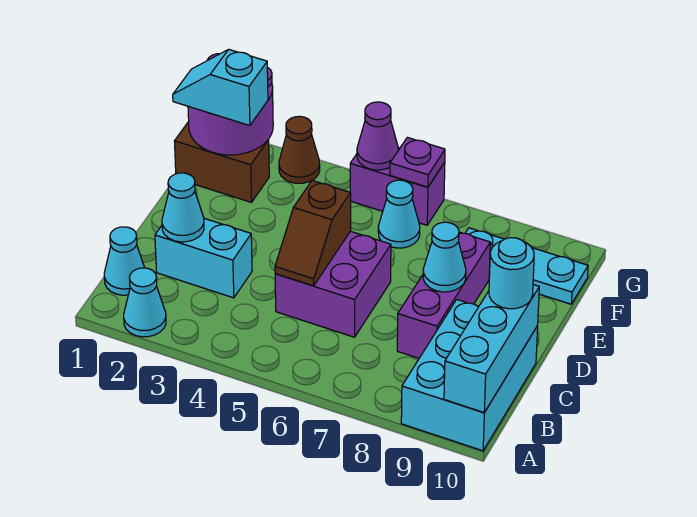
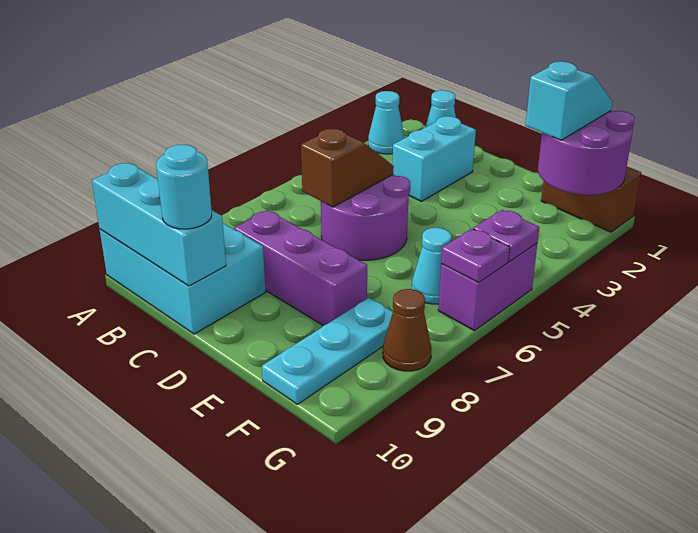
cyan cone C2 level 2 -> none
purple brick C5:D6 level 1 -> purple round brick C5:D6 level 1
brown slope C5:D5 level 2 top D -> brown slope C5:C6 level 2 top 6
cyan cone D8 level 2 -> none
brown brick F1:F2 level 1 -> brown brick F1:G1 level 1
brown cone G3 level 1 -> brown cone G8 level 1
purple cone G5 level 2 -> purple plate G5 level 2

